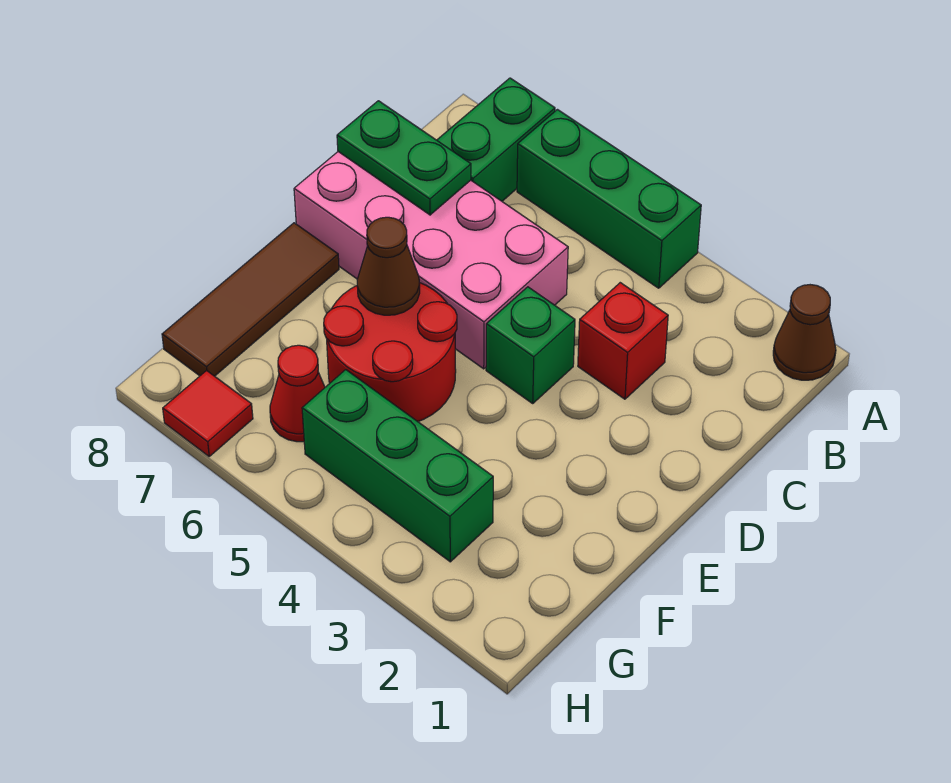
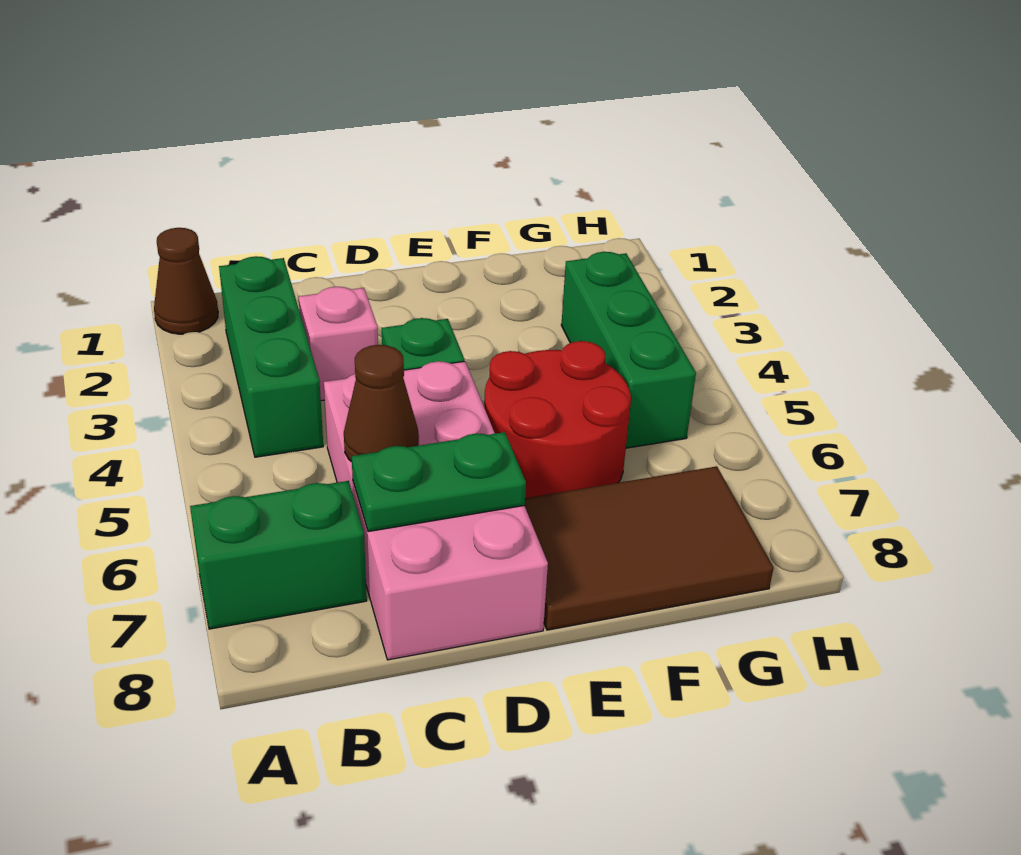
green brick A4:A6 level 1 -> green brick B2:B4 level 1
red brick C3 level 1 -> pink brick C3 level 1
green plate C7:C8 level 2 -> green plate C7:D7 level 2
brown cone E6 level 2 -> brown cone C6 level 2
brown tile E8:G8 level 1 -> brown tile E7:G8 level 1
red cone G6 level 1 -> none
red tile H7 level 1 -> none

